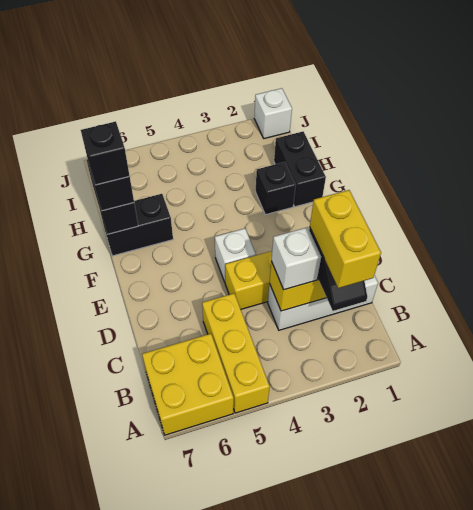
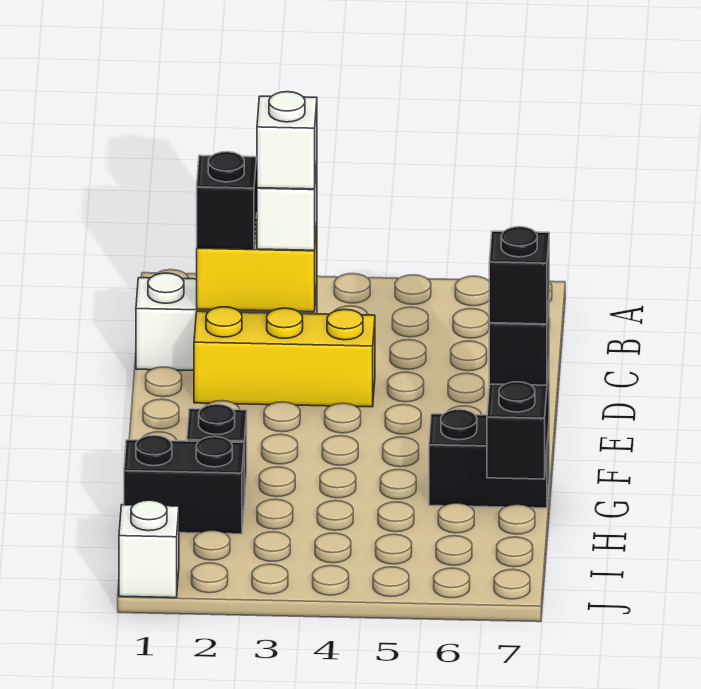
yellow brick A5:C5 level 1 -> none
yellow brick A6:B7 level 1 -> none
yellow brick B2:C2 level 4 -> none
white brick E4 level 1 -> white brick C3 level 4
black brick G1:H1 level 1 -> black brick H1:H2 level 1

